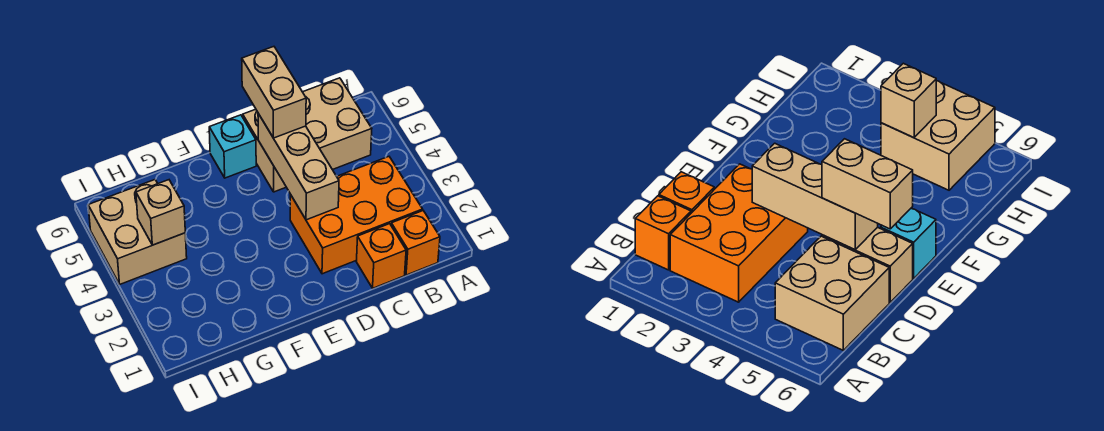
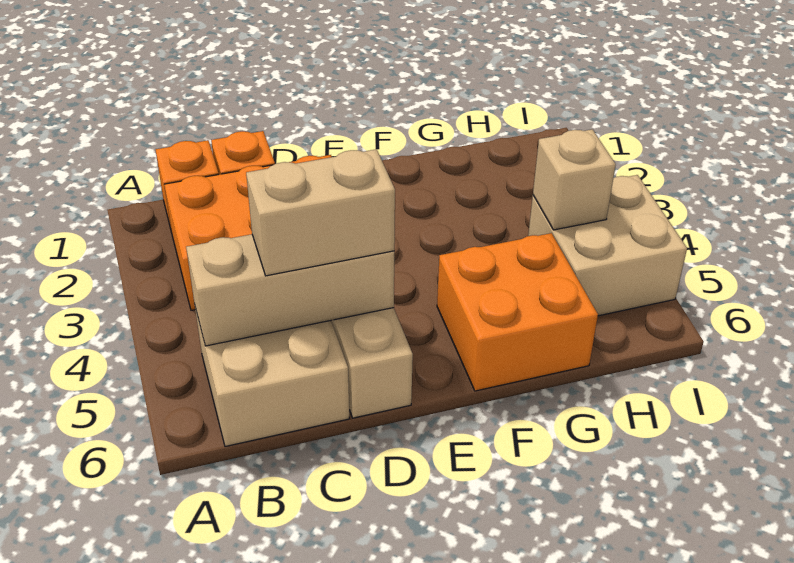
tan brick D3:D5 level 2 -> tan brick B5:D5 level 2
tan brick D5:D6 level 3 -> tan brick C5:D5 level 3
cyan brick E6 level 1 -> none
none -> orange brick F5:G6 level 1

